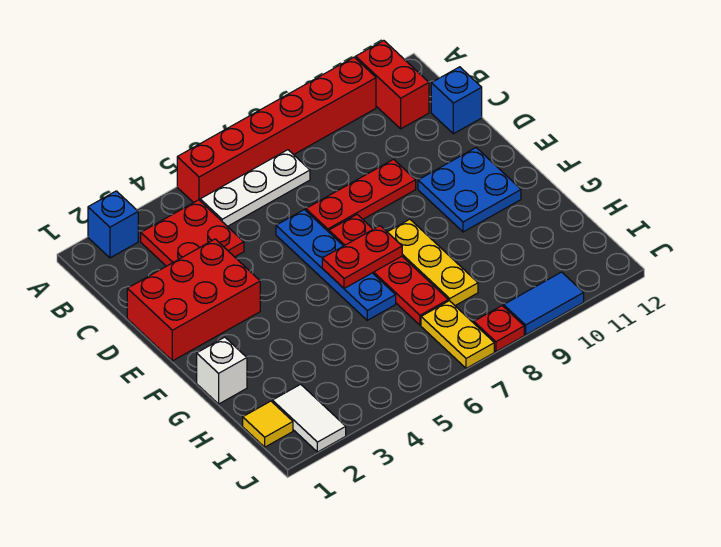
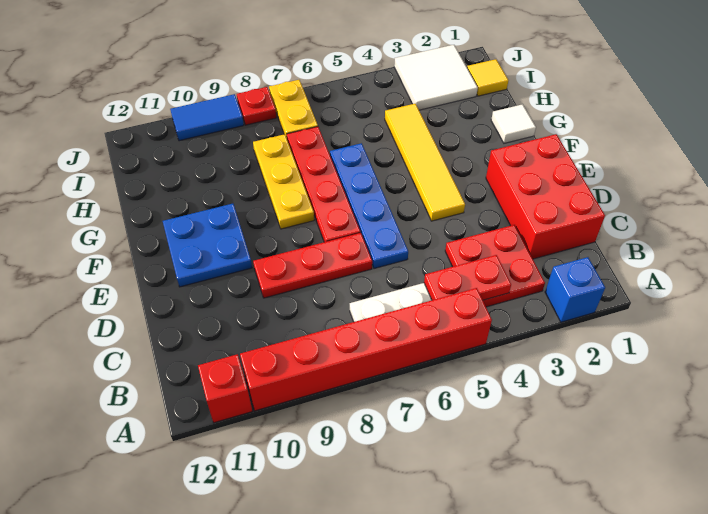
red brick A11:B11 level 1 -> red brick A11 level 1
blue brick C12 level 1 -> none
red brick D1:E3 level 1 -> red brick C1:E2 level 1
none -> yellow tile E4:H4 level 1
red plate F6:F7 level 2 -> red plate B4:B5 level 2
white brick G1 level 1 -> white tile G1 level 1
white tile I2:J2 level 1 -> white tile I2:J3 level 1

